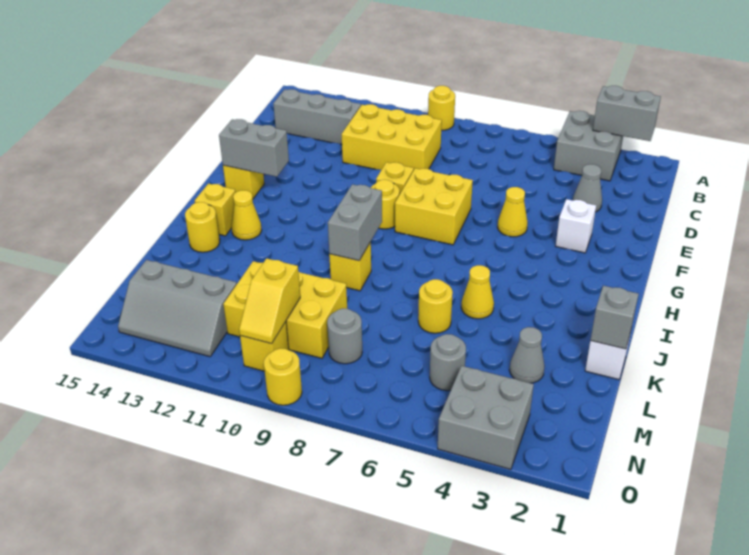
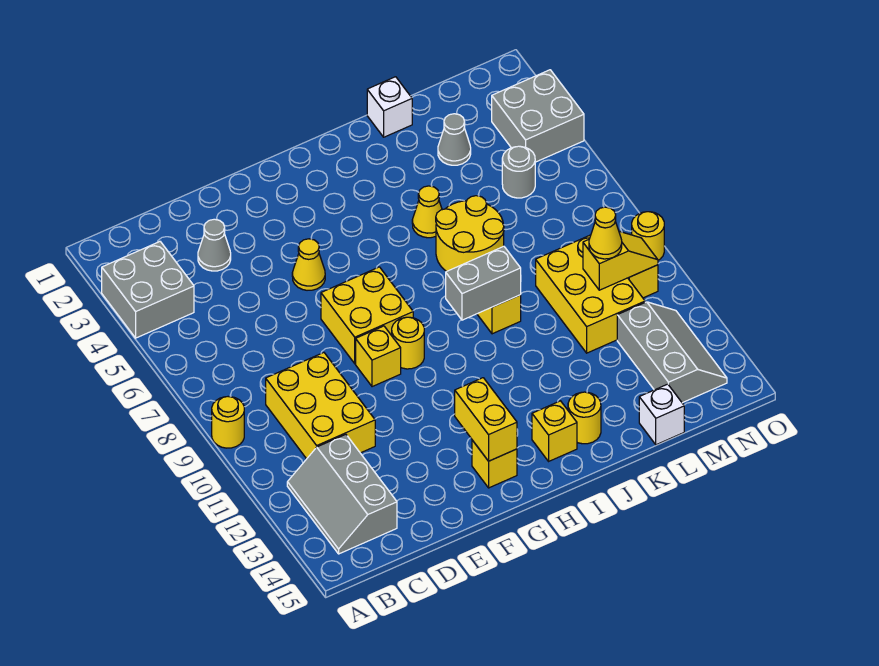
grey brick A2:A3 level 2 -> none
white brick F3 level 1 -> white brick L15 level 1
grey brick G13:G14 level 2 -> yellow brick G13:G14 level 2
yellow cone I13 level 1 -> yellow cone M10 level 3
grey brick K1 level 2 -> none
yellow round brick K6 level 1 -> yellow round brick J6:K7 level 1
grey round brick M8 level 1 -> none

